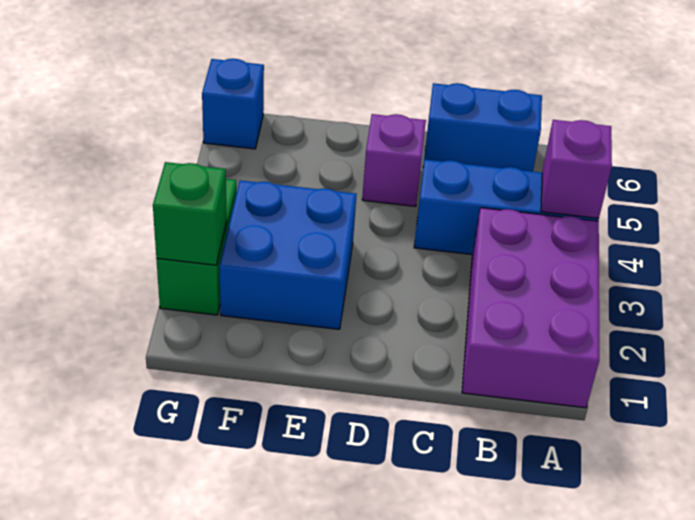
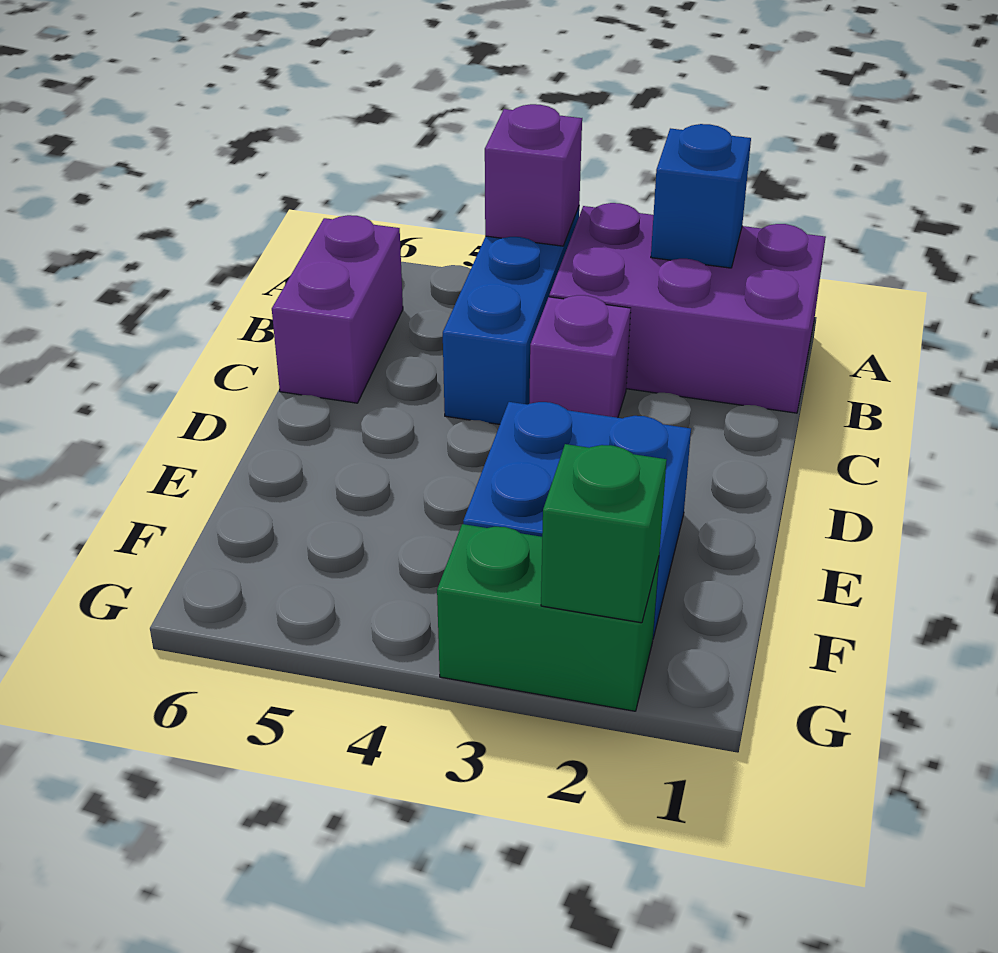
blue brick B6:C6 level 1 -> purple brick B6:C6 level 1
purple brick D5 level 1 -> purple brick C3 level 1
blue brick G6 level 1 -> blue brick A2 level 2

